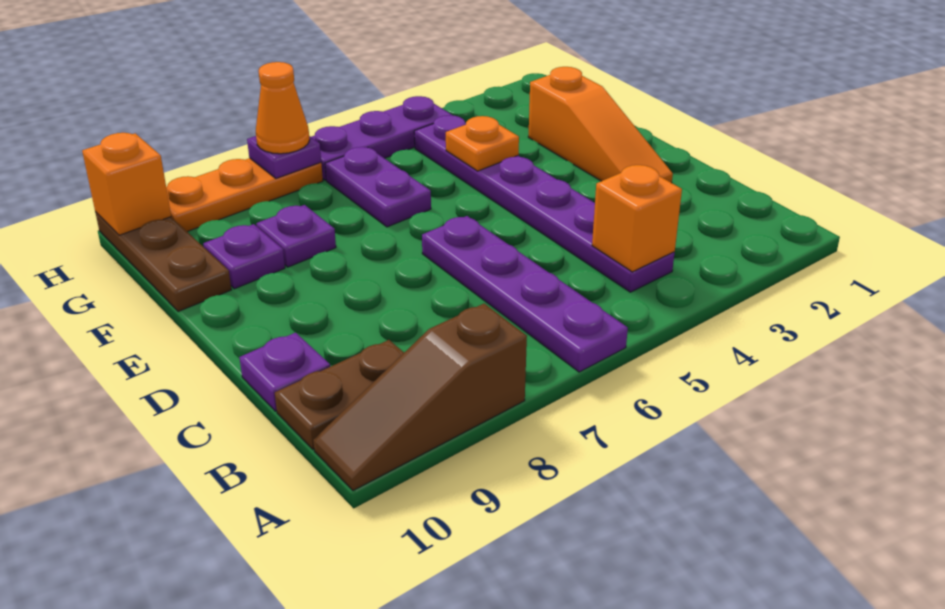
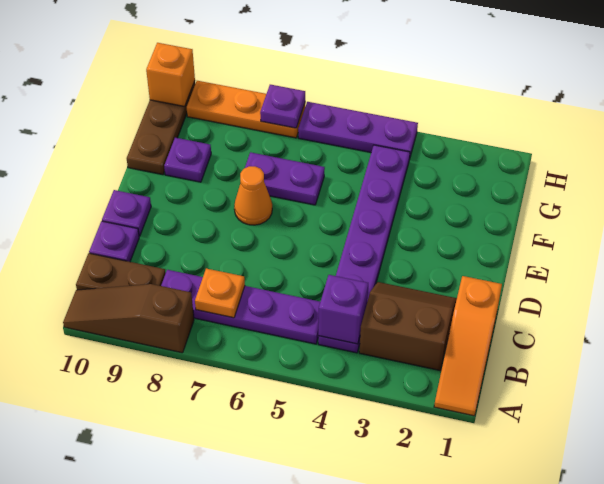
purple plate A6:D6 level 1 -> purple plate B5:B8 level 1
none -> brown slope B2:C3 level 1 top B
orange brick B4 level 2 -> purple brick B4 level 2
orange slope D2:F2 level 1 top F -> orange slope A1:C1 level 1 top C
orange plate F4 level 2 -> orange plate B7 level 2
purple plate F6:G6 level 1 -> purple plate F6:F7 level 1
purple plate F8 level 1 -> purple plate D10 level 1
orange cone H7 level 3 -> orange cone E7 level 1

